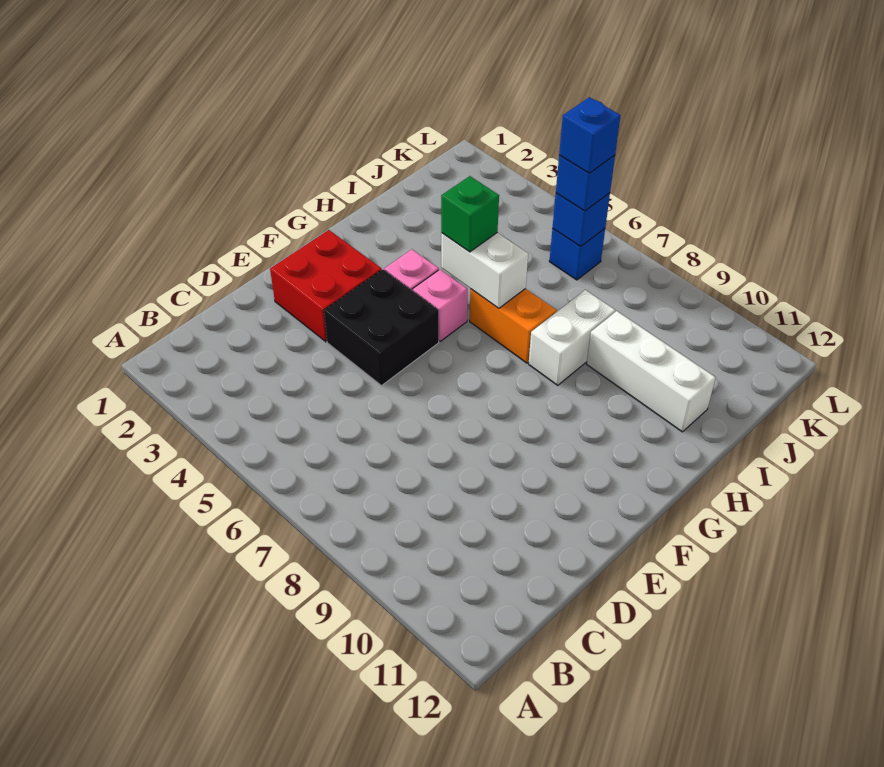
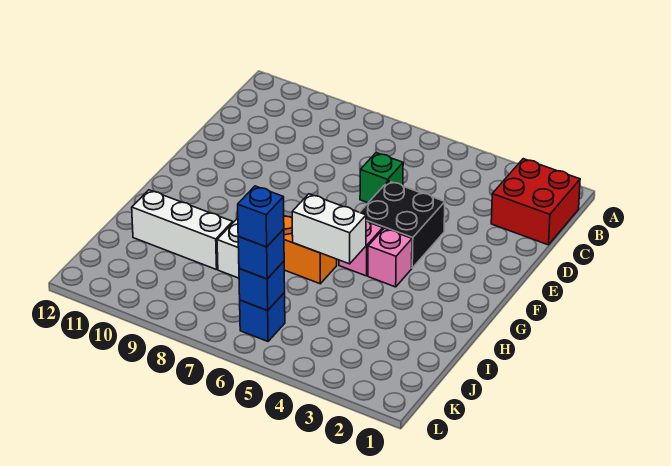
red brick E2:F3 level 1 -> red brick B1:C2 level 1
green brick H5 level 3 -> green brick D6 level 1

